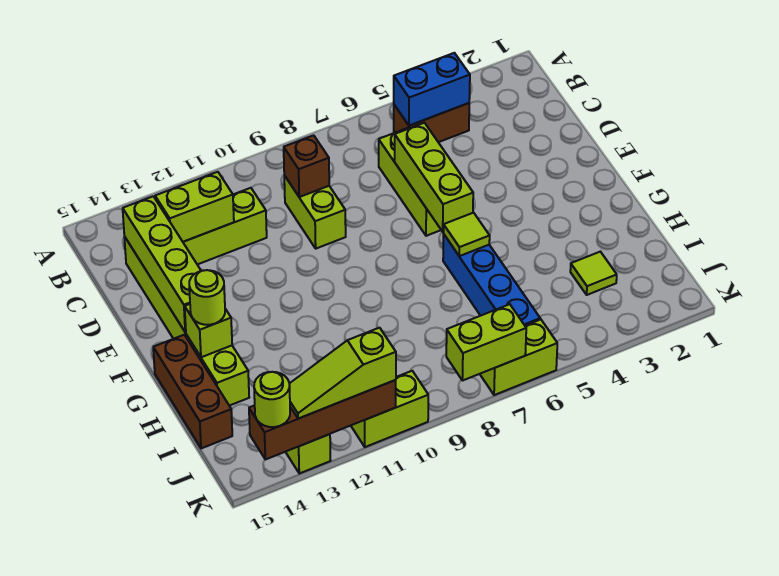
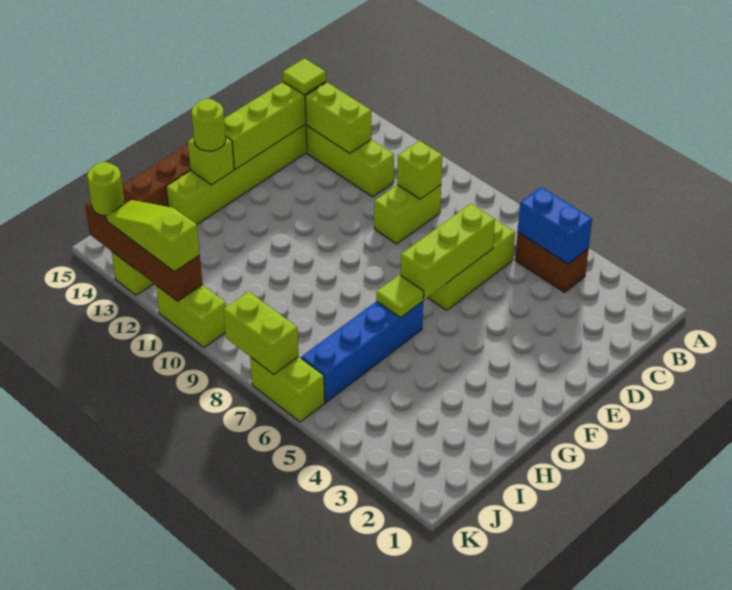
brown brick C9 level 2 -> lime brick C9 level 2
lime tile I3 level 1 -> lime tile C14 level 3

